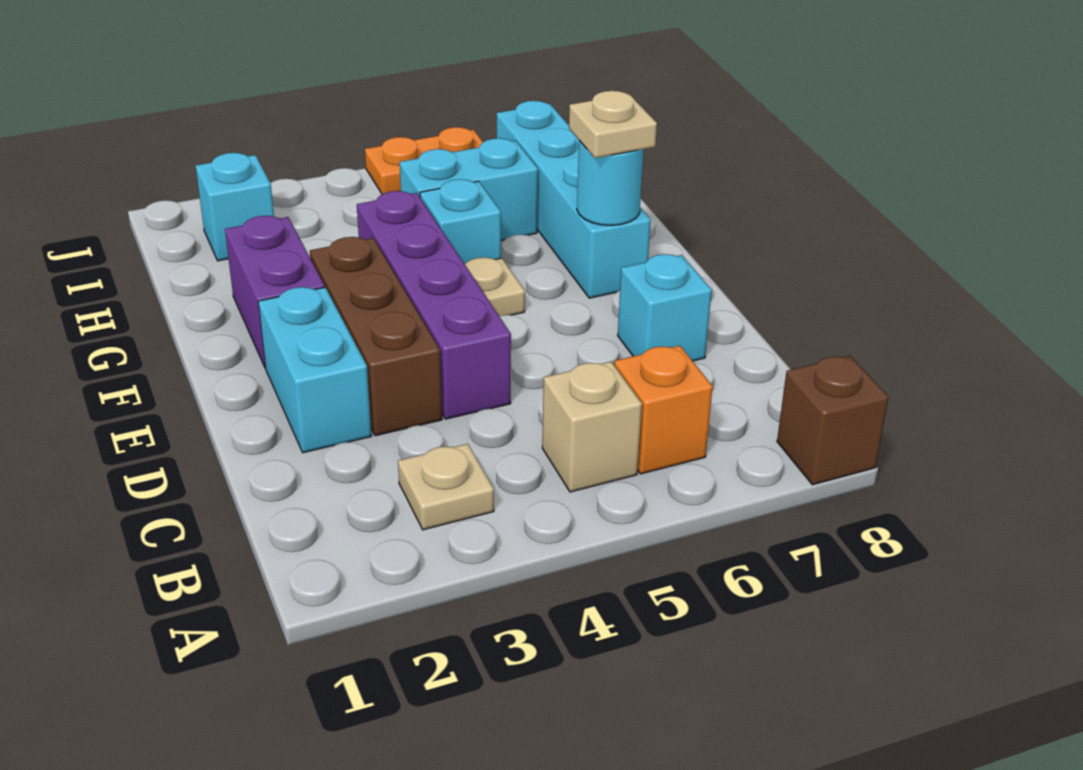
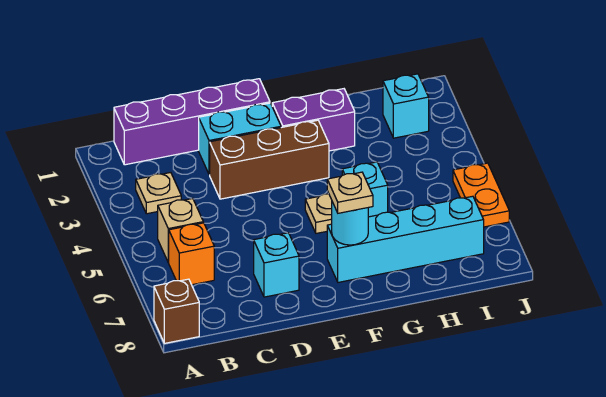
purple brick D4:G4 level 1 -> purple brick B1:E1 level 1
cyan brick H5:H6 level 1 -> none

